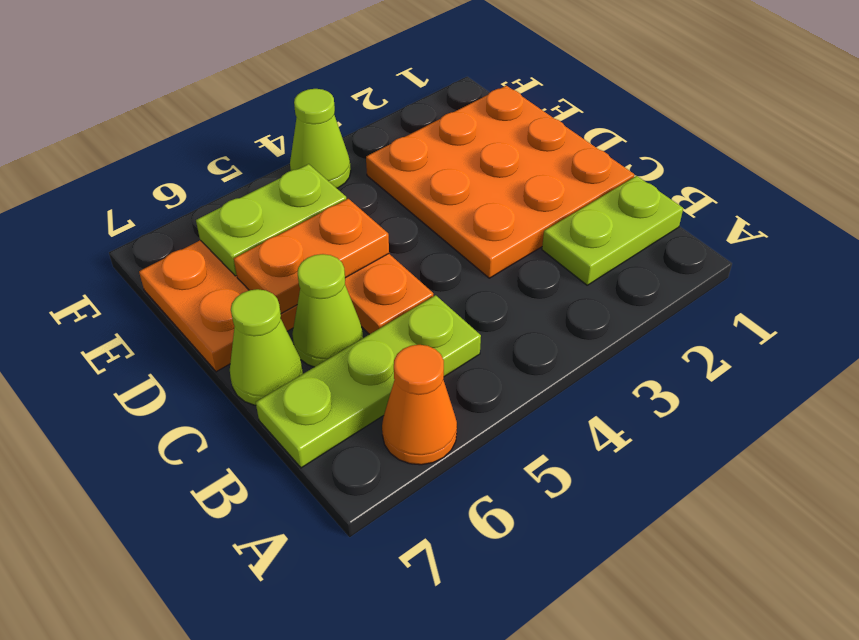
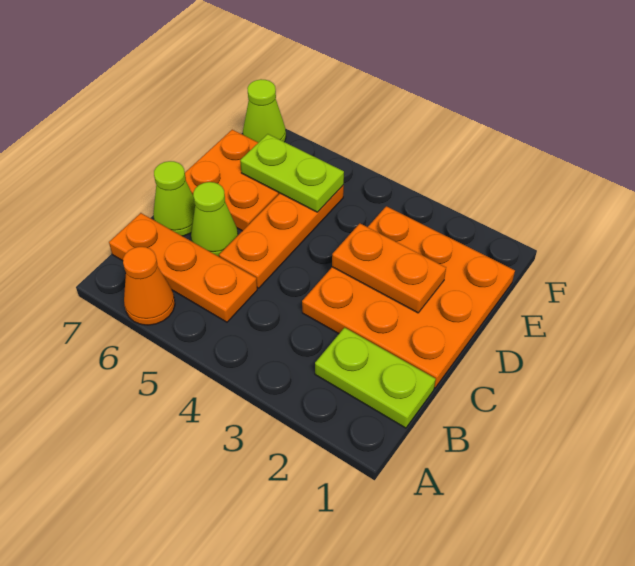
lime plate B5:B7 level 1 -> orange plate B5:B7 level 1
orange plate D5:D6 level 2 -> orange plate D2:D3 level 2
lime cone F4 level 1 -> lime cone F7 level 1

